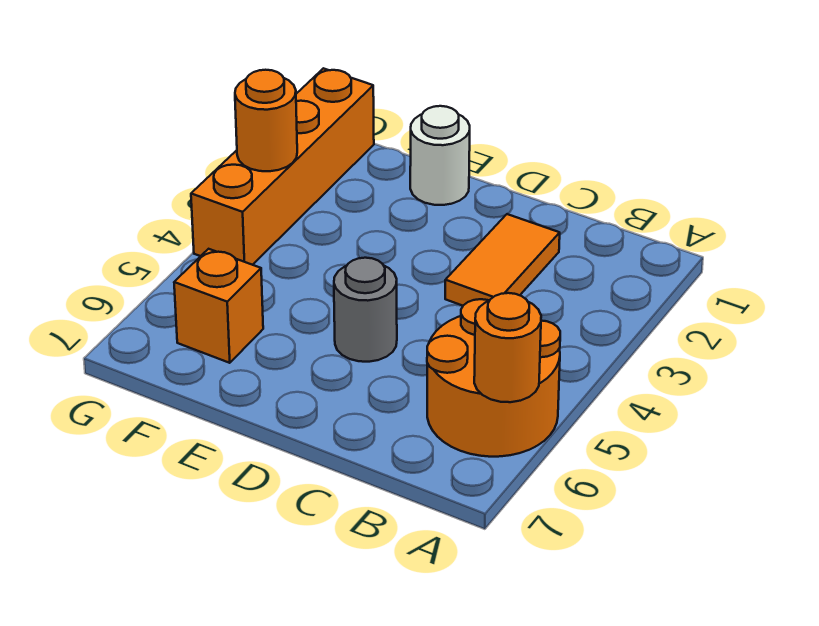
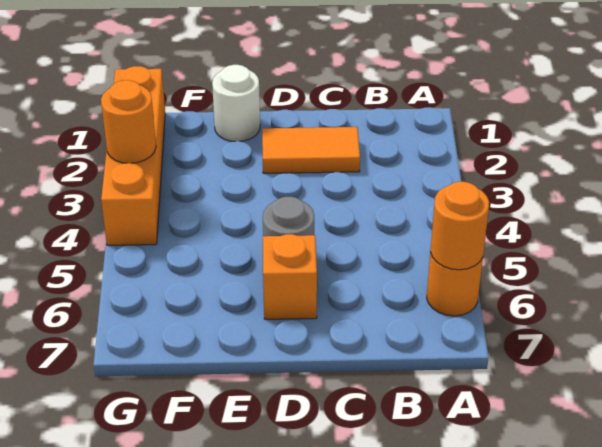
orange round brick A5:B6 level 1 -> orange round brick A6 level 1
orange tile C2:C3 level 1 -> orange tile C2:D2 level 1
orange brick F6 level 1 -> orange brick D6 level 1

